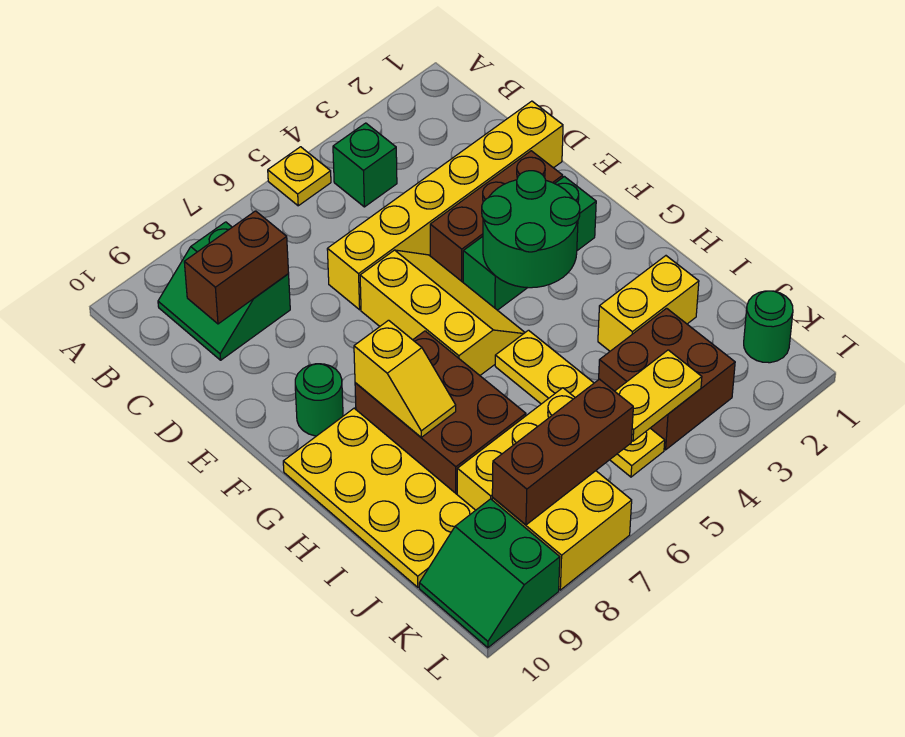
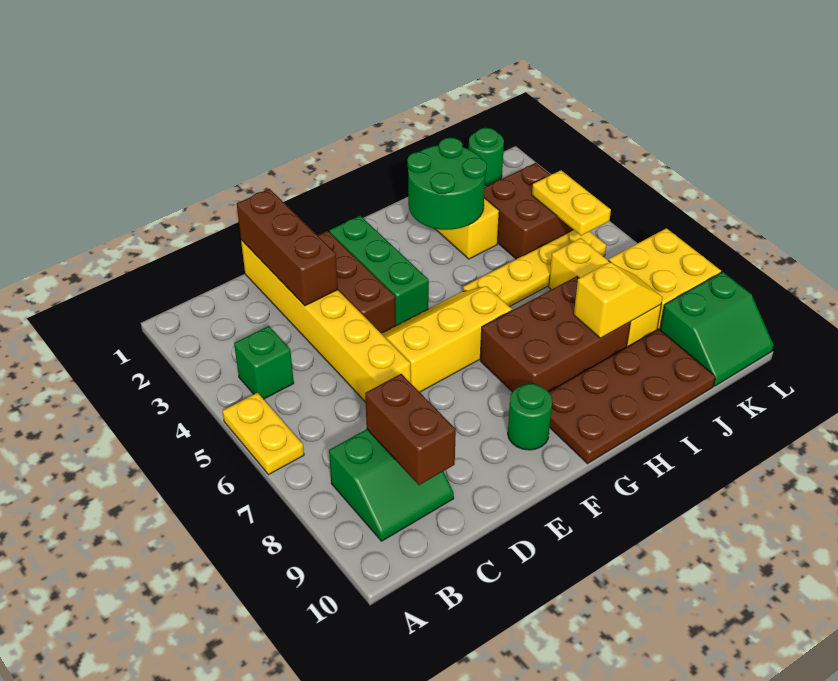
yellow plate A5 level 1 -> yellow plate A5:A6 level 1
green round brick F3:G4 level 2 -> green round brick H2:I3 level 2
yellow slope G8:H8 level 2 top G -> yellow slope I8:J8 level 2 top I
yellow plate G9:J10 level 1 -> brown plate G9:J10 level 1
brown brick K6:K8 level 2 -> brown brick D1:D3 level 2

